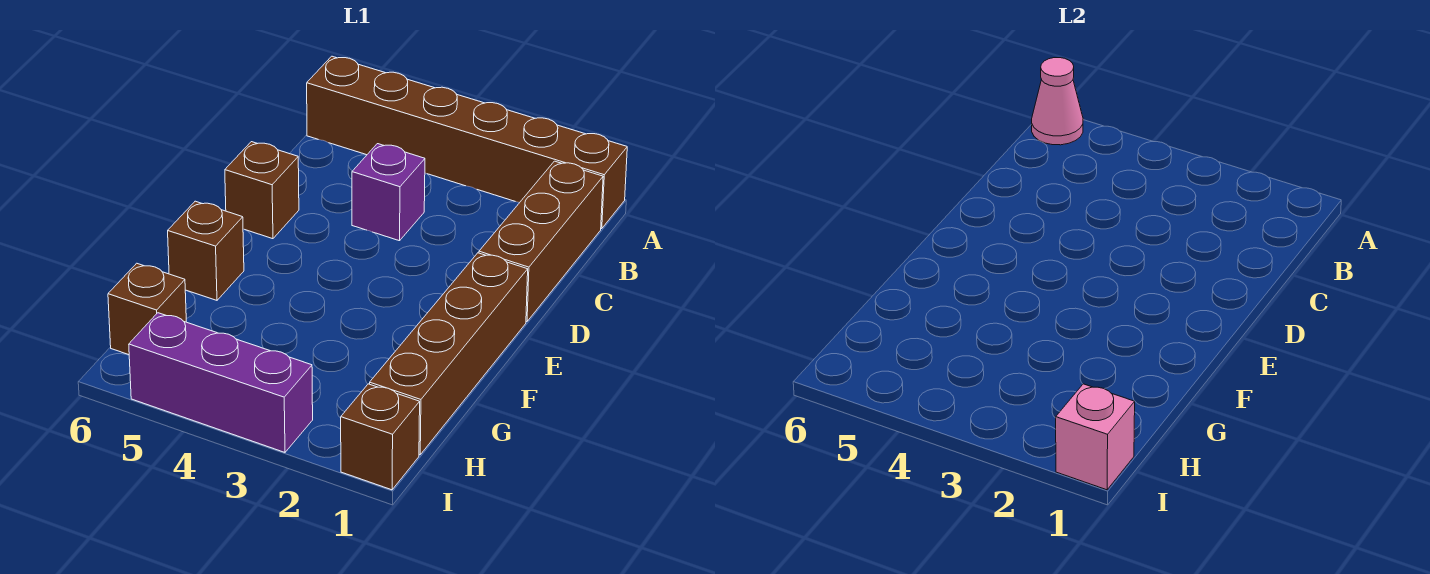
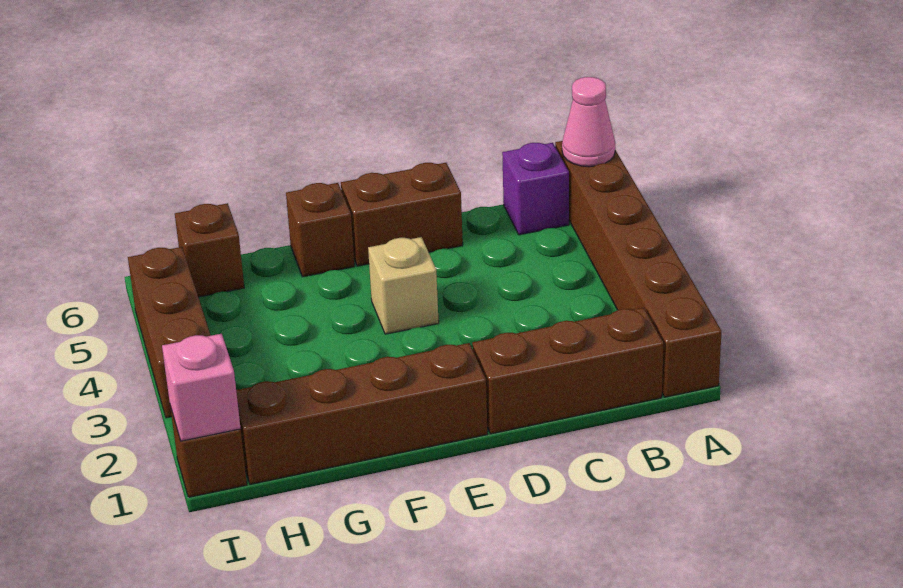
purple brick C4 level 1 -> purple brick B6 level 1
brown brick D6 level 1 -> brown brick D6:E6 level 1
none -> tan brick E4 level 1
purple brick I3:I5 level 1 -> brown brick I3:I5 level 1

